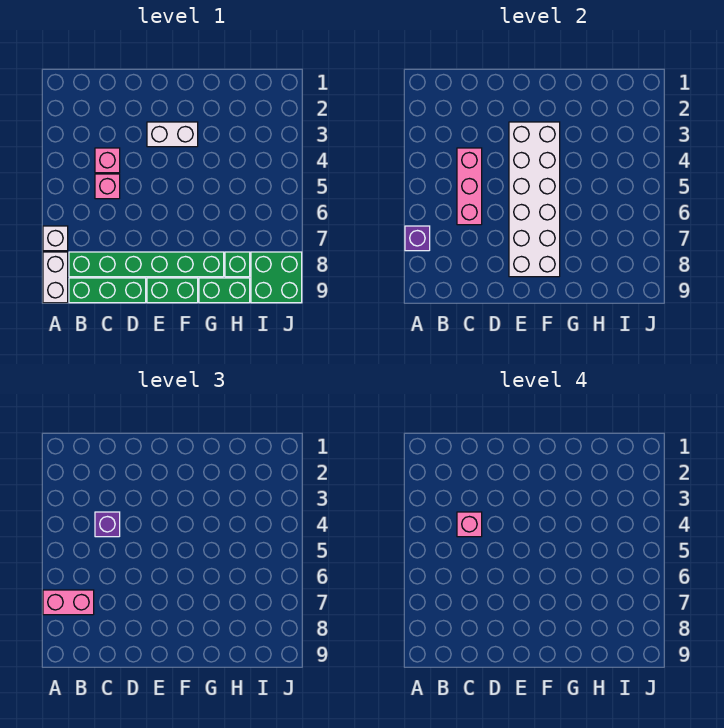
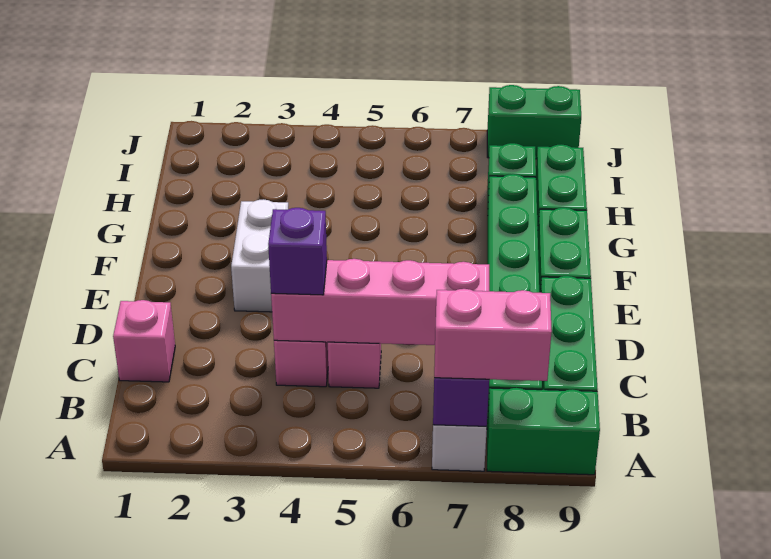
pink brick A7:B7 level 3 -> pink brick A7:A8 level 3
white brick A8:A9 level 1 -> green brick A8:A9 level 1
pink brick C4:C6 level 2 -> pink brick C4:C7 level 2
pink brick C4 level 4 -> pink brick C1 level 1
white brick E3:F8 level 2 -> none
green brick I8:J9 level 1 -> green brick J8:J9 level 1

